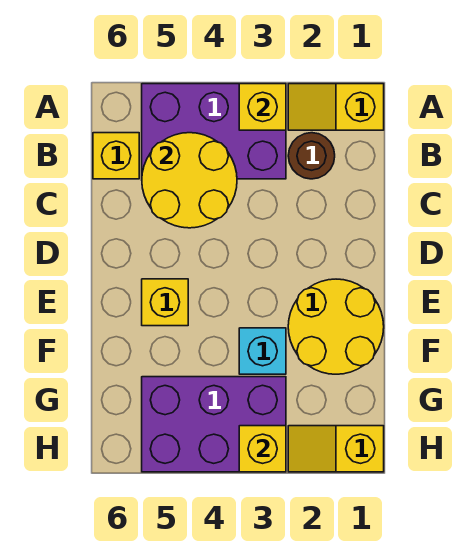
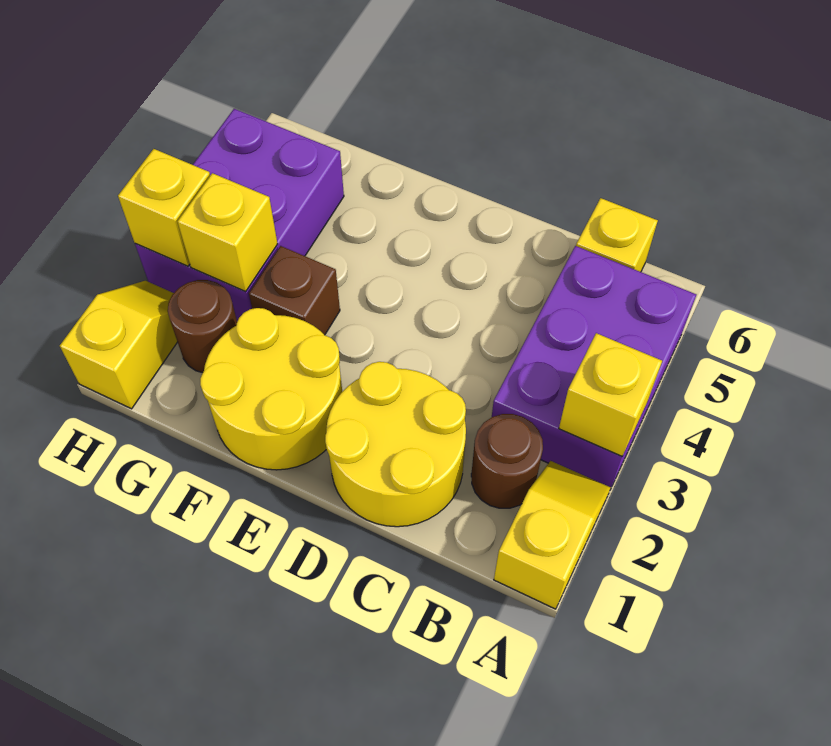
yellow round brick B4:C5 level 2 -> yellow round brick C1:D2 level 1
yellow brick E5 level 1 -> yellow brick G3 level 2
cyan brick F3 level 1 -> brown brick F3 level 1
none -> brown round brick G2 level 1

